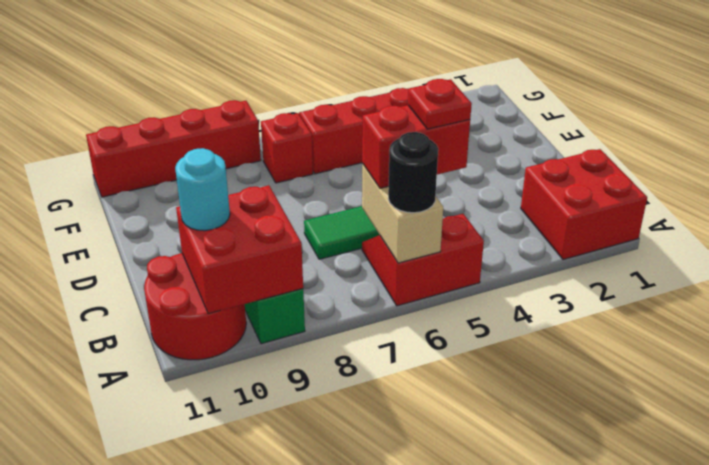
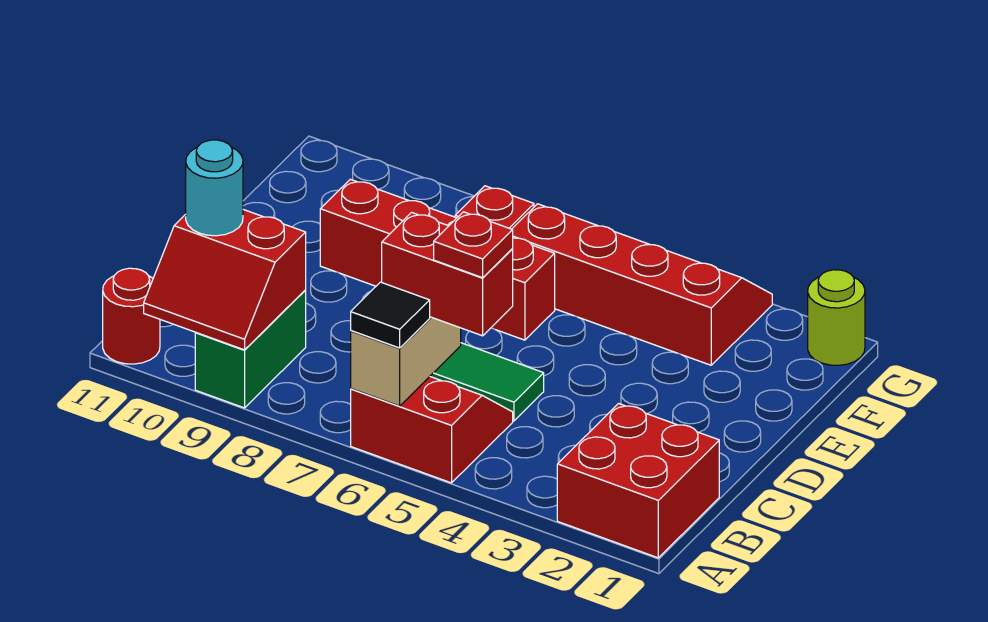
black round brick A6 level 3 -> black tile A6 level 3
red brick A9:B10 level 2 -> red slope A9:B10 level 2 top B
red round brick A10:B11 level 1 -> red round brick A11 level 1
none -> lime round brick G1 level 1
red brick G8:G11 level 1 -> red brick E6:E9 level 1

